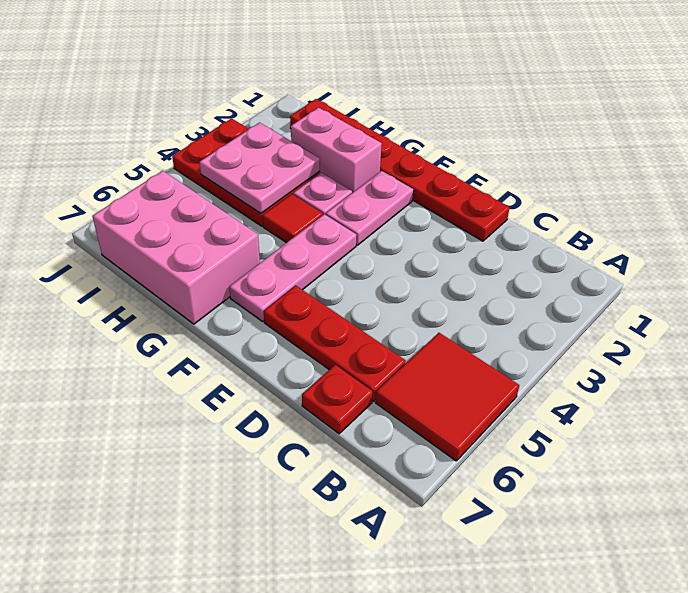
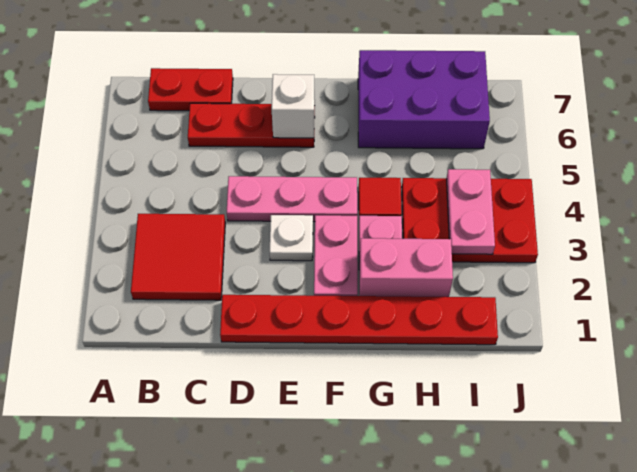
red tile A5:B6 level 1 -> red tile B2:C3 level 1
red plate C7 level 1 -> red plate B7:C7 level 1
none -> white plate E3 level 1
none -> white brick E6 level 2
pink plate F4:F6 level 1 -> pink plate D4:F4 level 1
pink brick G6:I7 level 1 -> purple brick G6:I7 level 1
pink plate H3:I4 level 2 -> pink plate I3:I4 level 2

